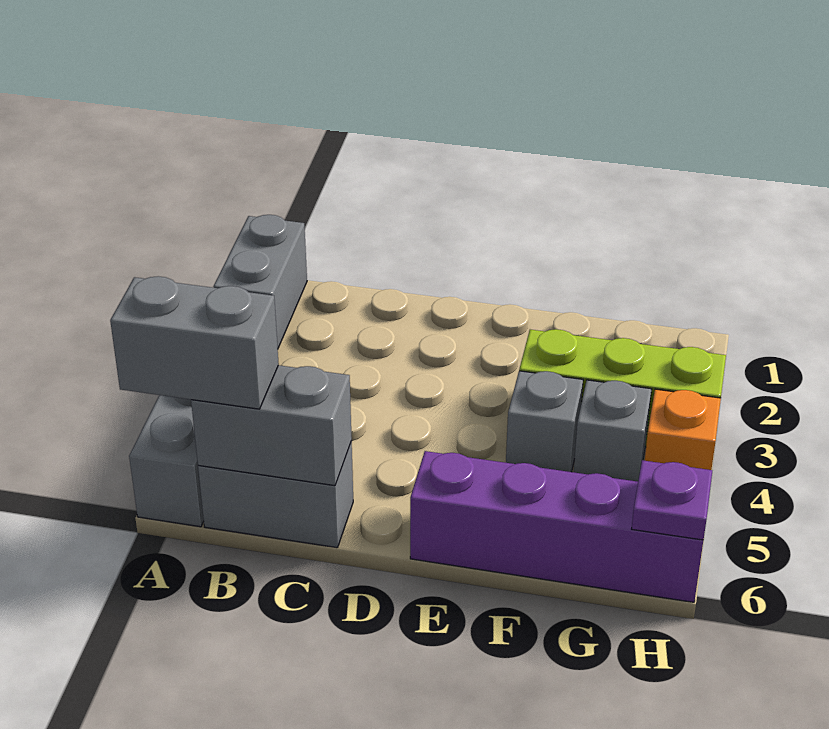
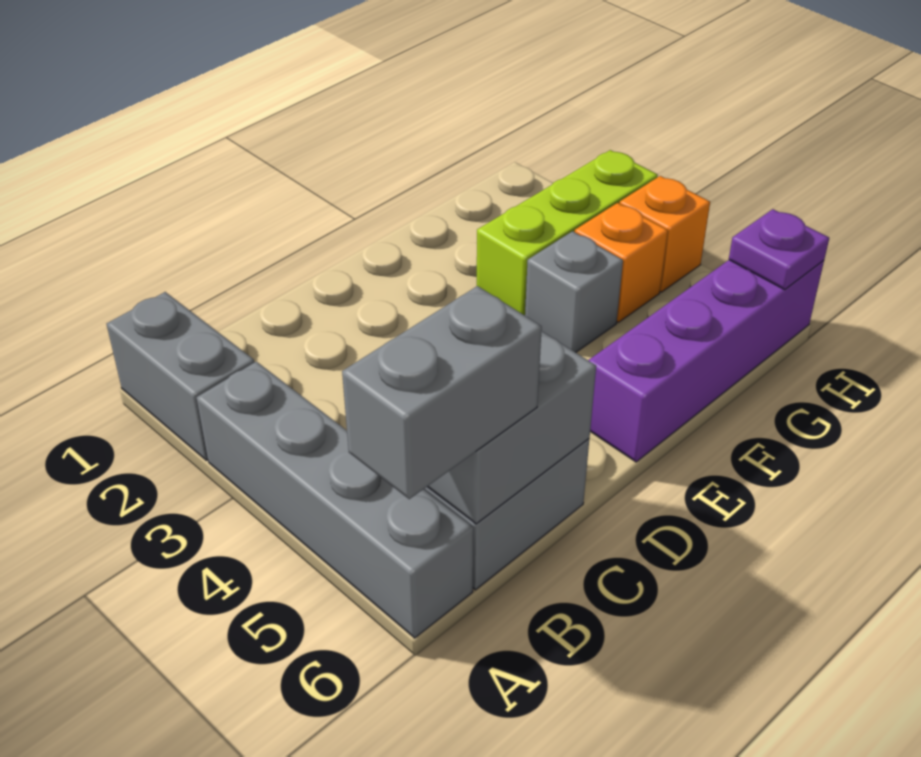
grey brick G4 level 1 -> orange brick G4 level 1

